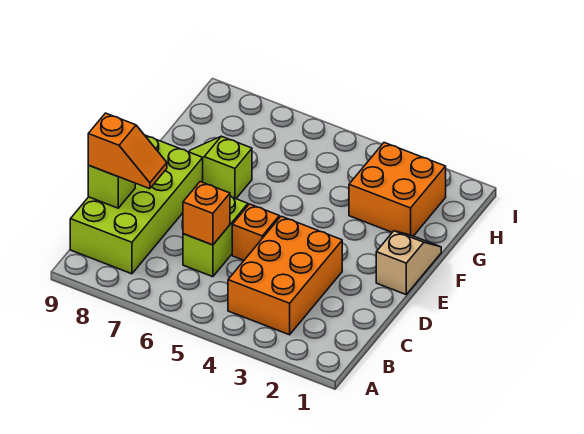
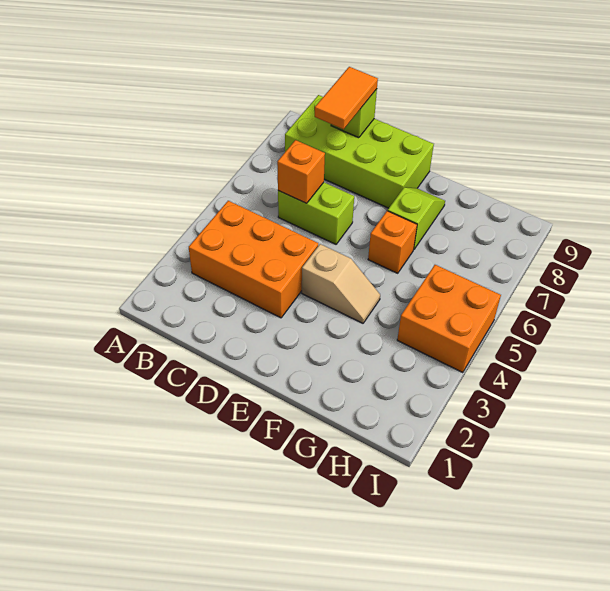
orange slope C8:C9 level 3 top 9 -> orange tile C8:C9 level 3
orange brick D5 level 1 -> orange brick F6 level 1
tan slope E1:F1 level 1 top E -> tan slope E4:F4 level 1 top E
orange brick G2:H3 level 1 -> orange brick H4:I5 level 1

